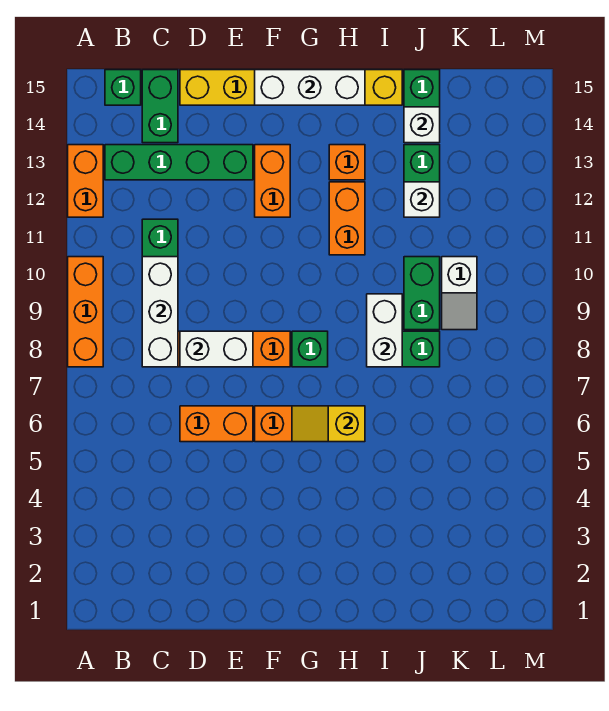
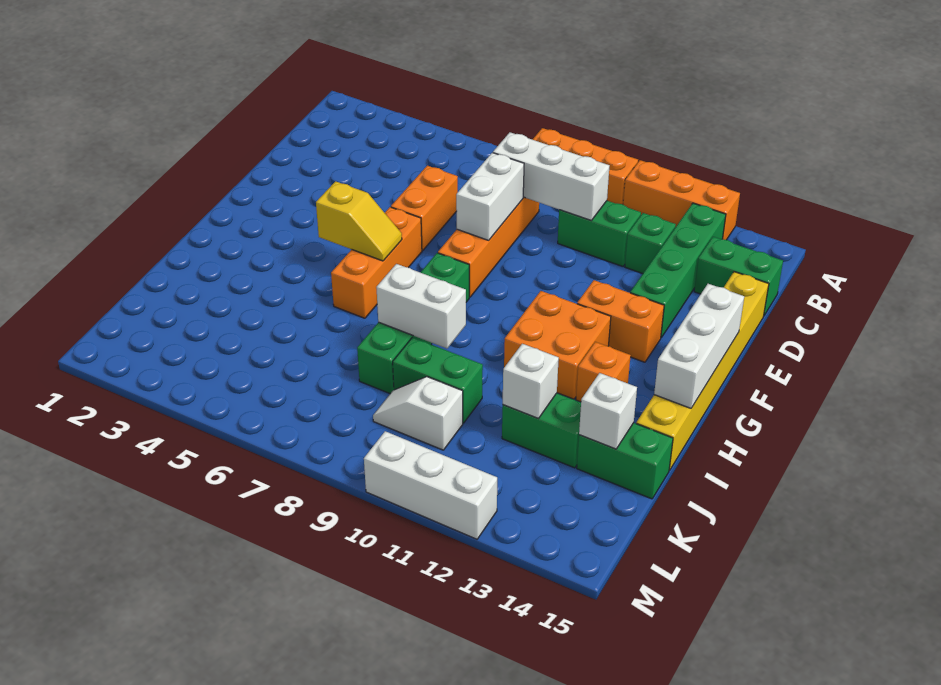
orange brick A12:A13 level 1 -> orange brick A11:A13 level 1
green brick B15 level 1 -> green brick C12 level 1
yellow slope G6:H6 level 2 top H -> yellow slope G5:G6 level 2 top 5
orange brick H11:H12 level 1 -> orange brick G11:H12 level 1
none -> white brick M10:M12 level 1

